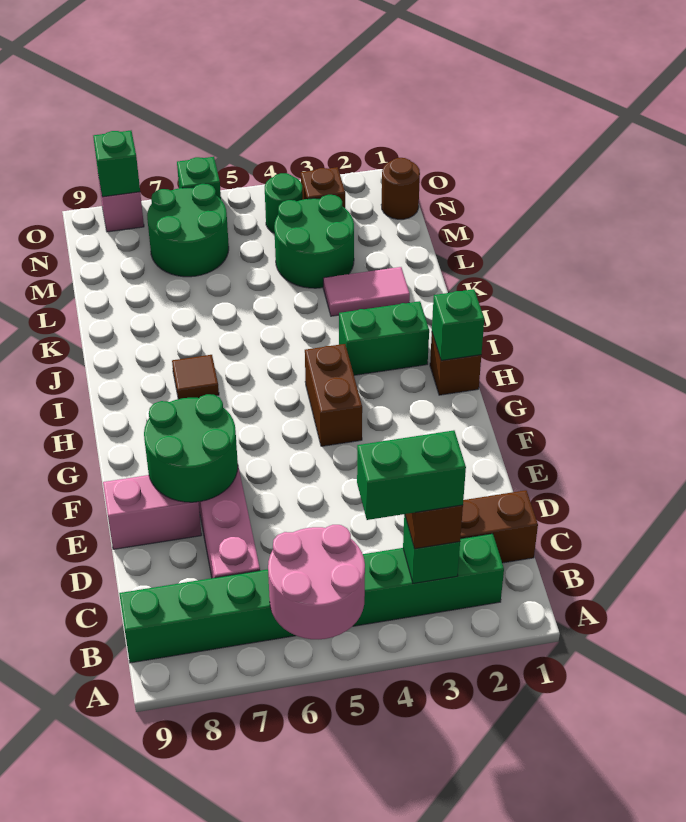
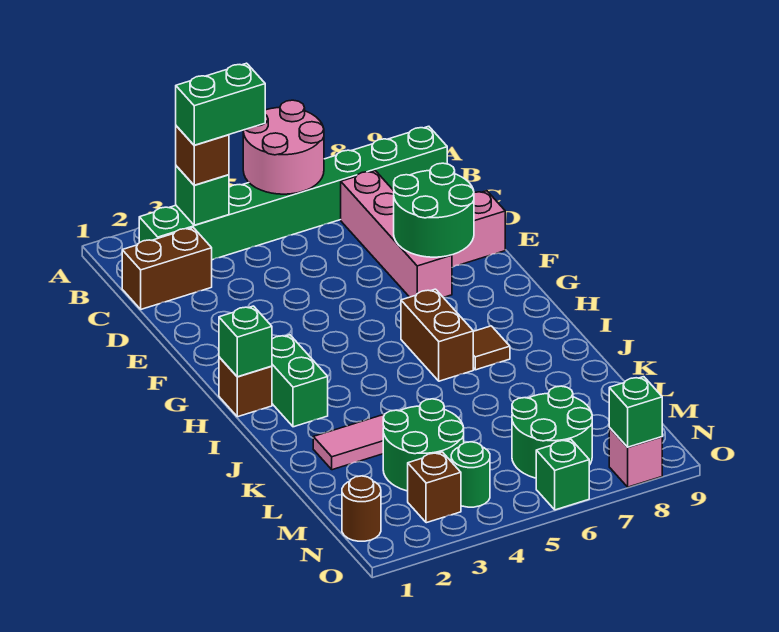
brown brick G4:H4 level 1 -> brown brick H6:I6 level 1
green brick I2:I3 level 1 -> green brick H2:I2 level 1

